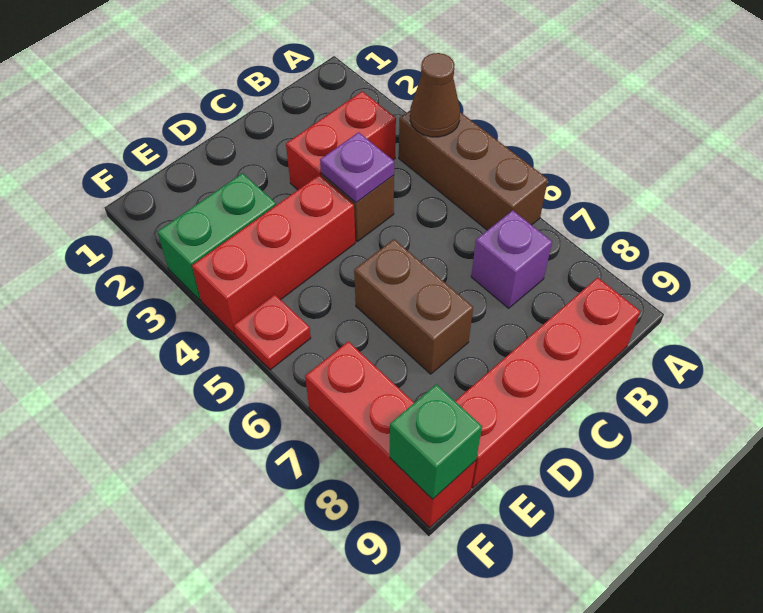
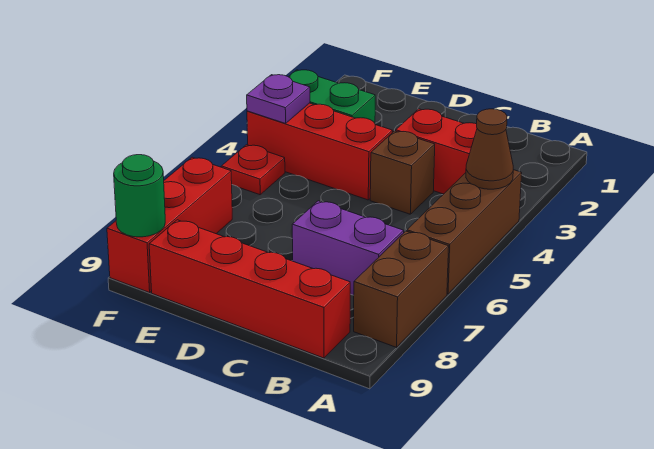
purple brick B7 level 1 -> purple brick B7:C7 level 1
purple plate C4 level 2 -> purple plate F4 level 2
brown brick D6:D7 level 1 -> brown brick A7:A8 level 1
green brick F9 level 2 -> green round brick F9 level 2

